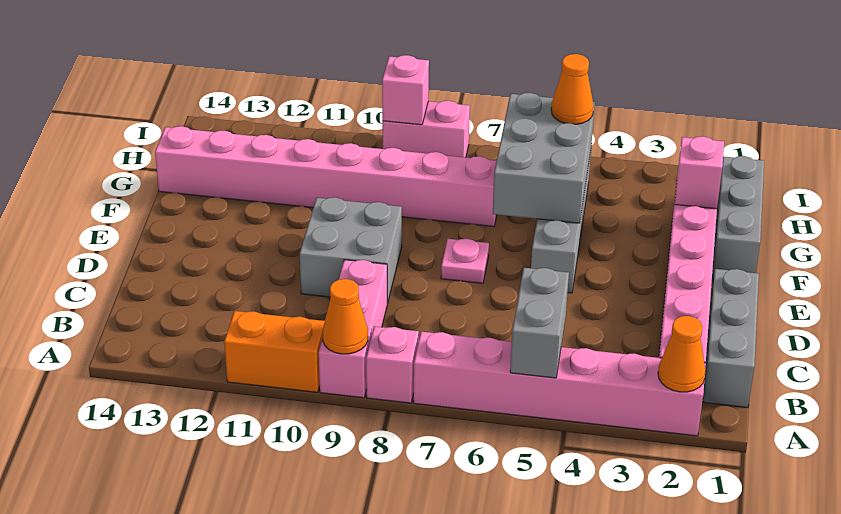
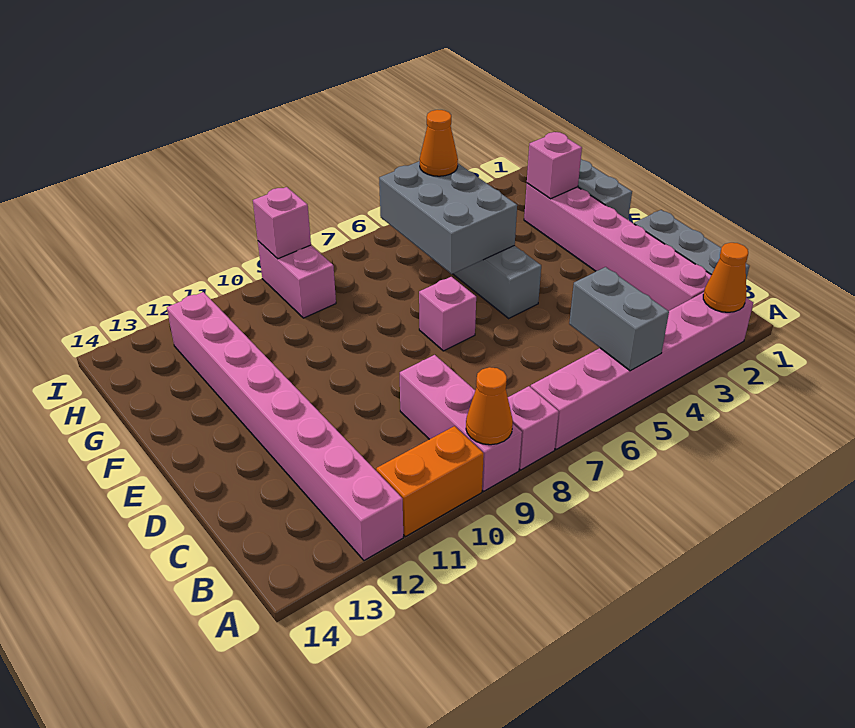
grey brick D9:E10 level 1 -> none
pink plate E7 level 1 -> pink brick E7 level 1
pink brick G7:G14 level 1 -> pink brick A12:H12 level 1
pink brick I8:I9 level 1 -> pink brick H9:I9 level 1

